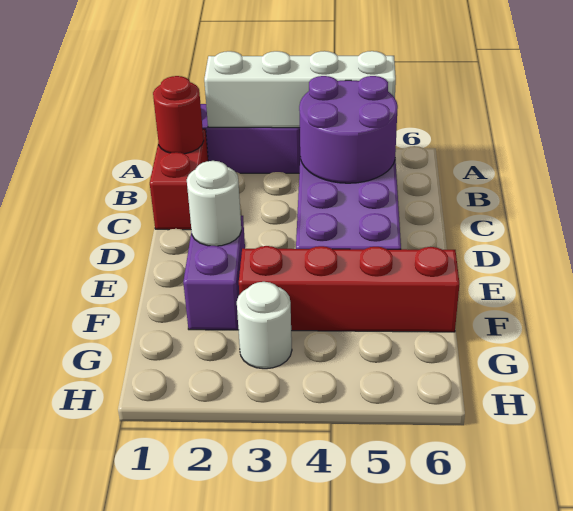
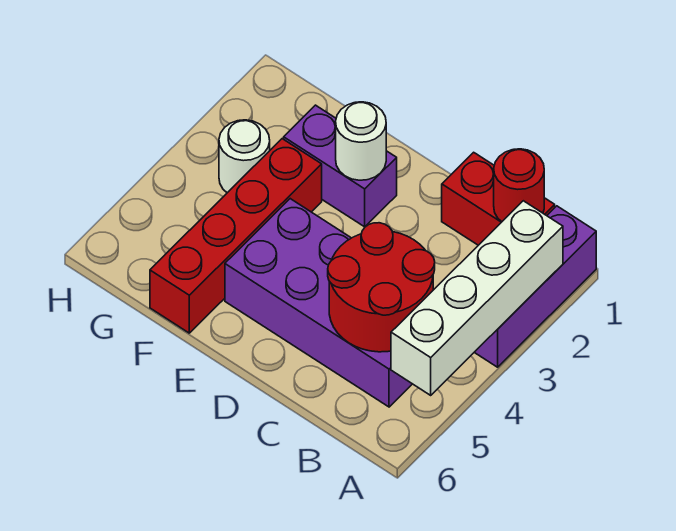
purple round brick B4:C5 level 2 -> red round brick B4:C5 level 2

